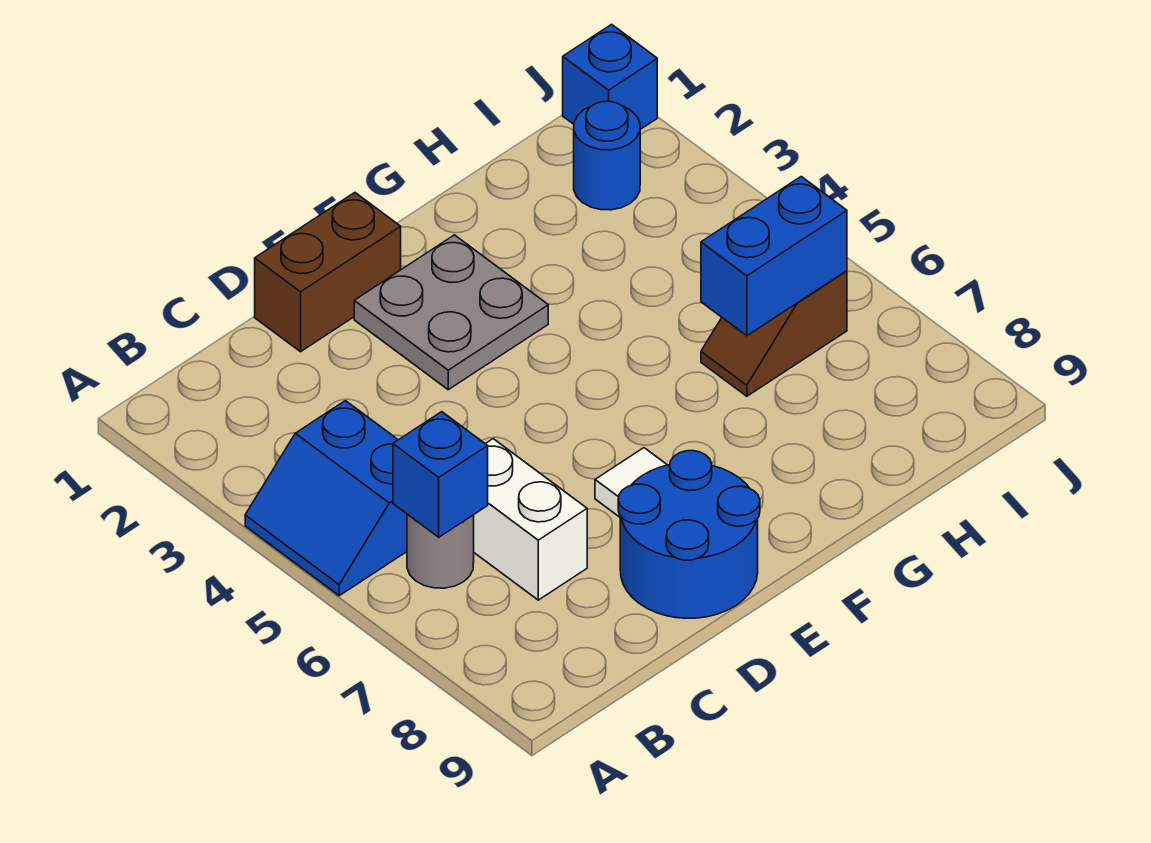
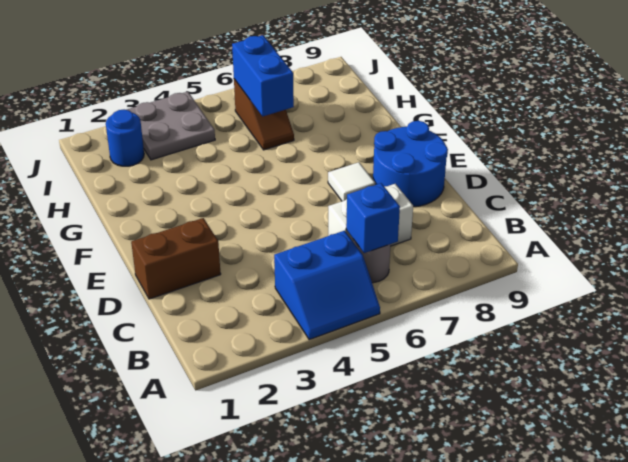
brown brick D1:E1 level 1 -> brown brick D1:D2 level 1
grey plate E2:F3 level 1 -> grey plate I3:J4 level 1
blue brick J1 level 1 -> none

